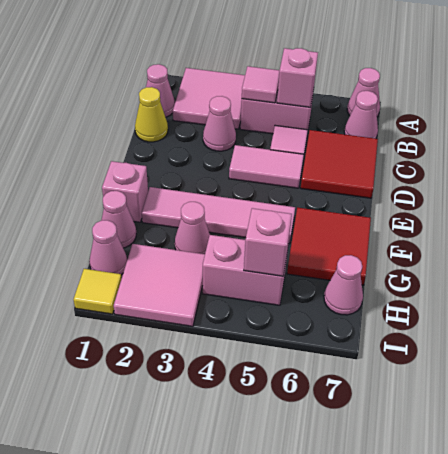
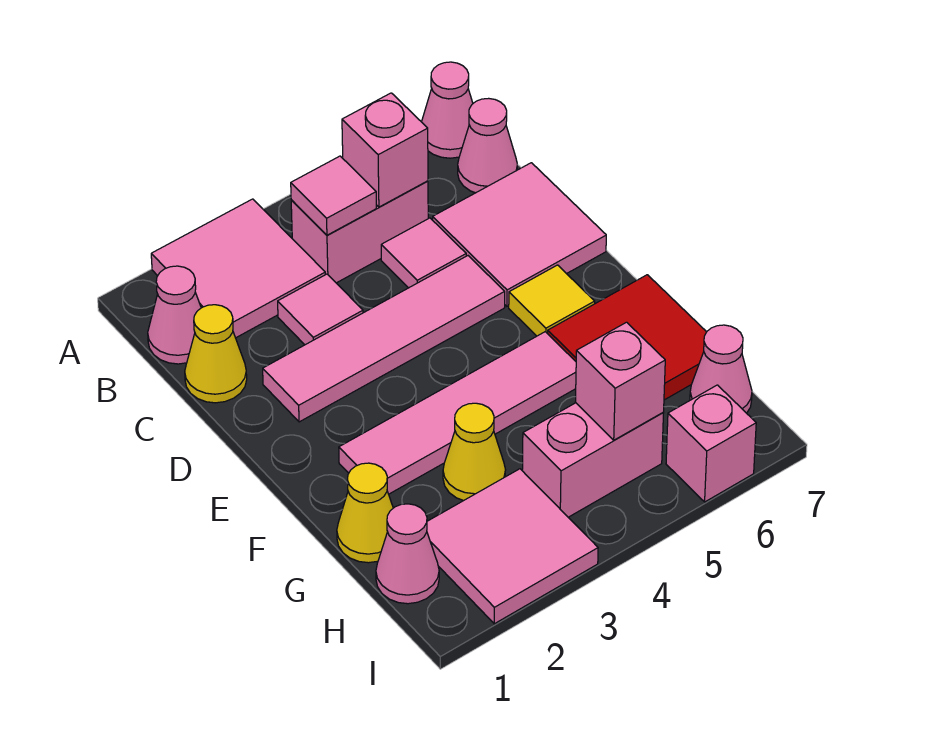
pink cone C3 level 1 -> pink tile C3 level 1
red tile C6:D7 level 1 -> pink tile C6:D7 level 1
pink tile D4:D5 level 1 -> pink tile D2:D5 level 1
pink brick F1 level 1 -> pink brick I6 level 1
pink cone G1 level 1 -> yellow cone G1 level 1
pink cone G3 level 1 -> yellow cone G3 level 1
yellow tile I1 level 1 -> yellow tile E6 level 1

